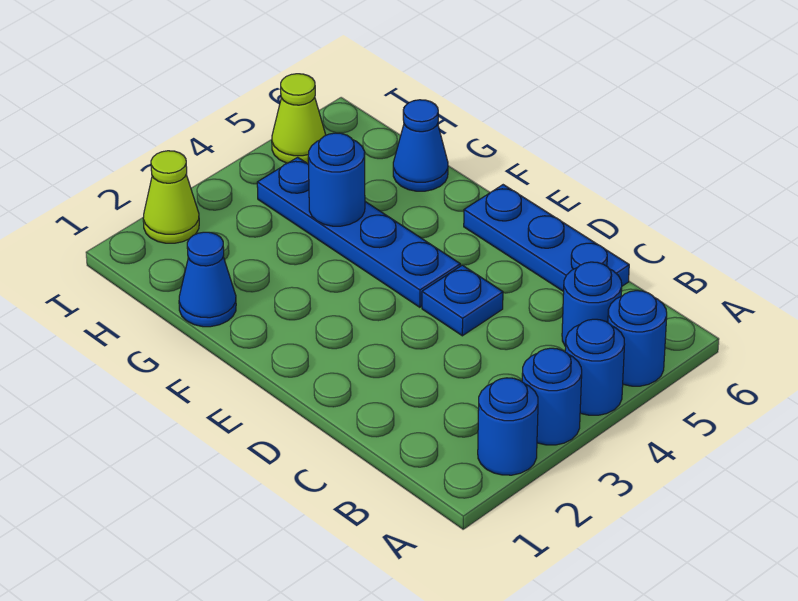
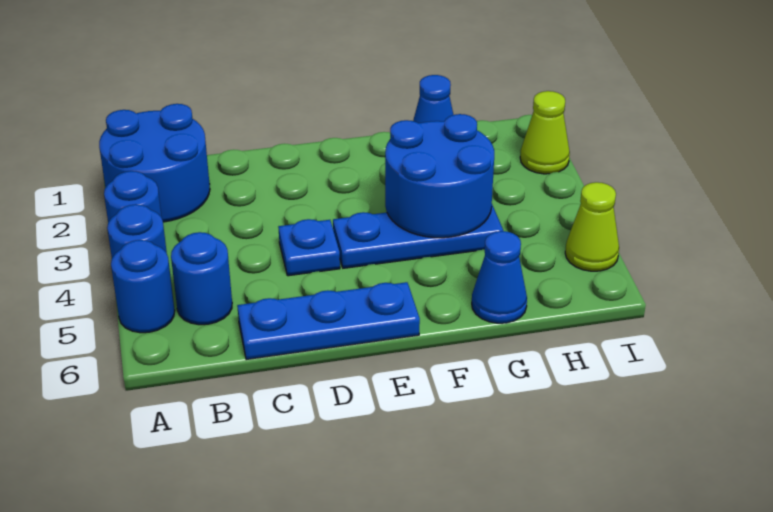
blue round brick A2 level 1 -> blue round brick A1:B2 level 1
blue plate E4:H4 level 1 -> blue plate E4:G4 level 1
blue round brick G4 level 2 -> blue round brick F3:G4 level 2

